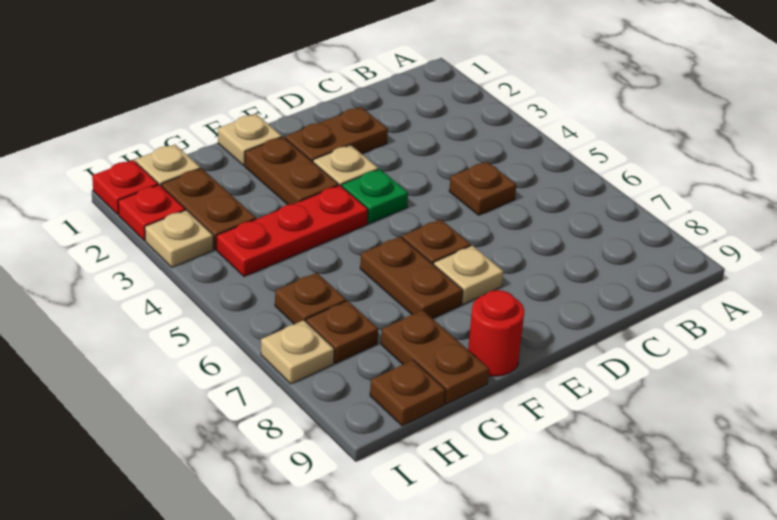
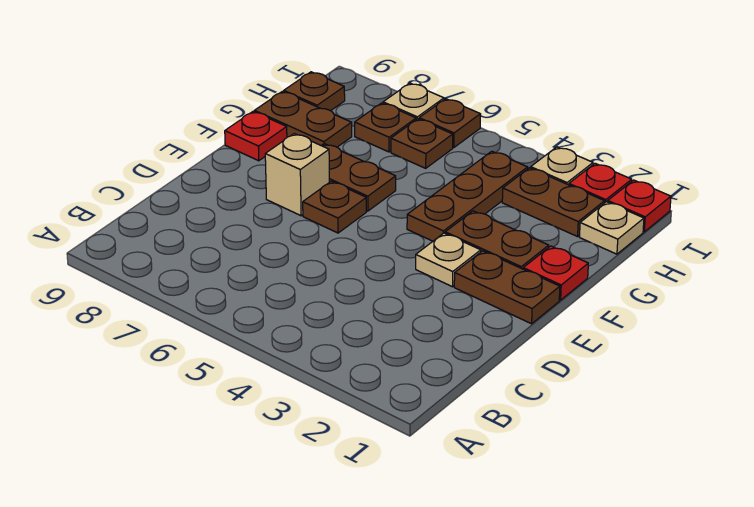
brown plate C5 level 1 -> brown plate I6 level 1
brown plate D2:E2 level 1 -> brown plate E1:E2 level 1
green plate E4 level 1 -> none
tan plate E7 level 1 -> tan brick E7 level 1
tan plate F1 level 1 -> red plate F1 level 1
red plate F4:H4 level 1 -> brown plate F4:H4 level 1
red round brick F9 level 1 -> red plate F9 level 1

